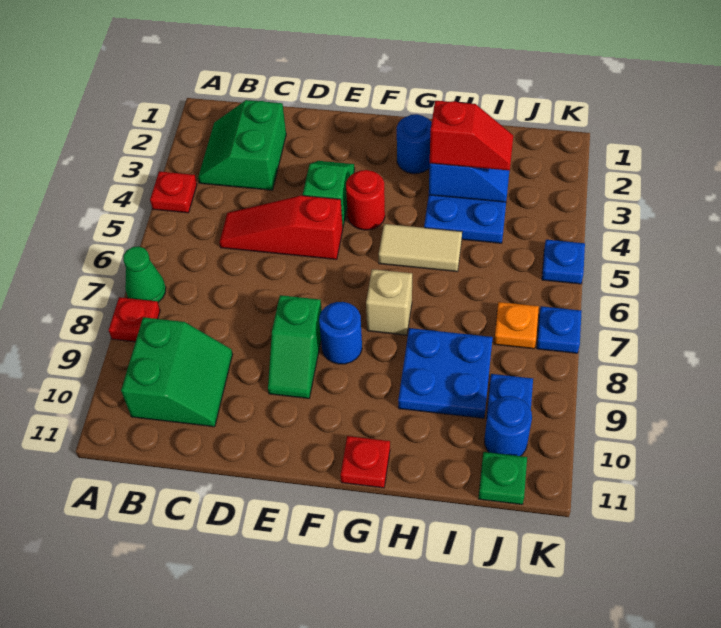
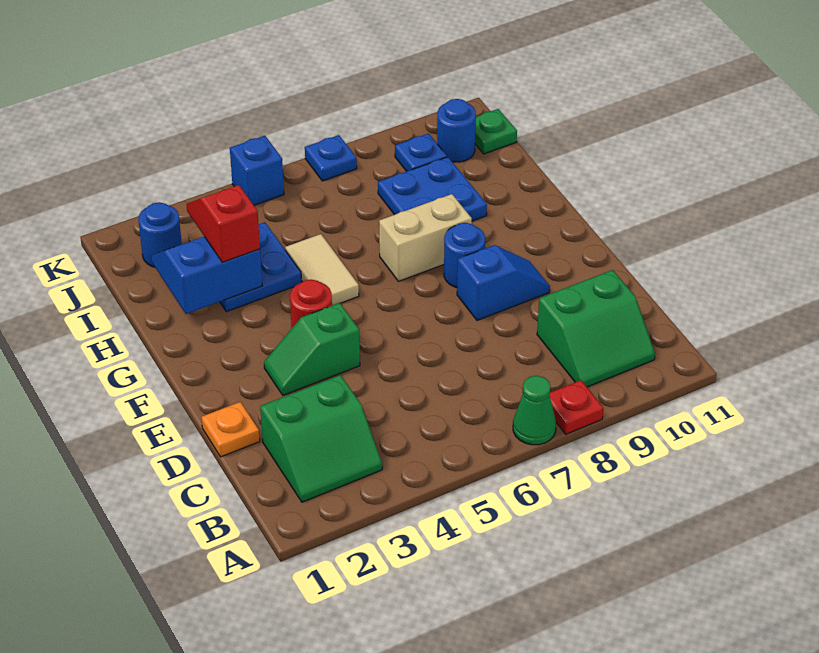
red plate A4 level 1 -> none
green slope B9:C10 level 1 top B -> green slope B9:C10 level 1 top C
red slope C5:E5 level 1 top E -> none
green slope E8:E9 level 1 top 8 -> blue slope E8:E9 level 1 top 8
blue round brick G2 level 1 -> blue round brick J2 level 1
tan brick G7 level 1 -> tan brick G7:G8 level 1
red plate G11 level 1 -> none
orange plate J7 level 1 -> orange plate D1 level 1
blue plate K5 level 1 -> blue brick K5 level 1

